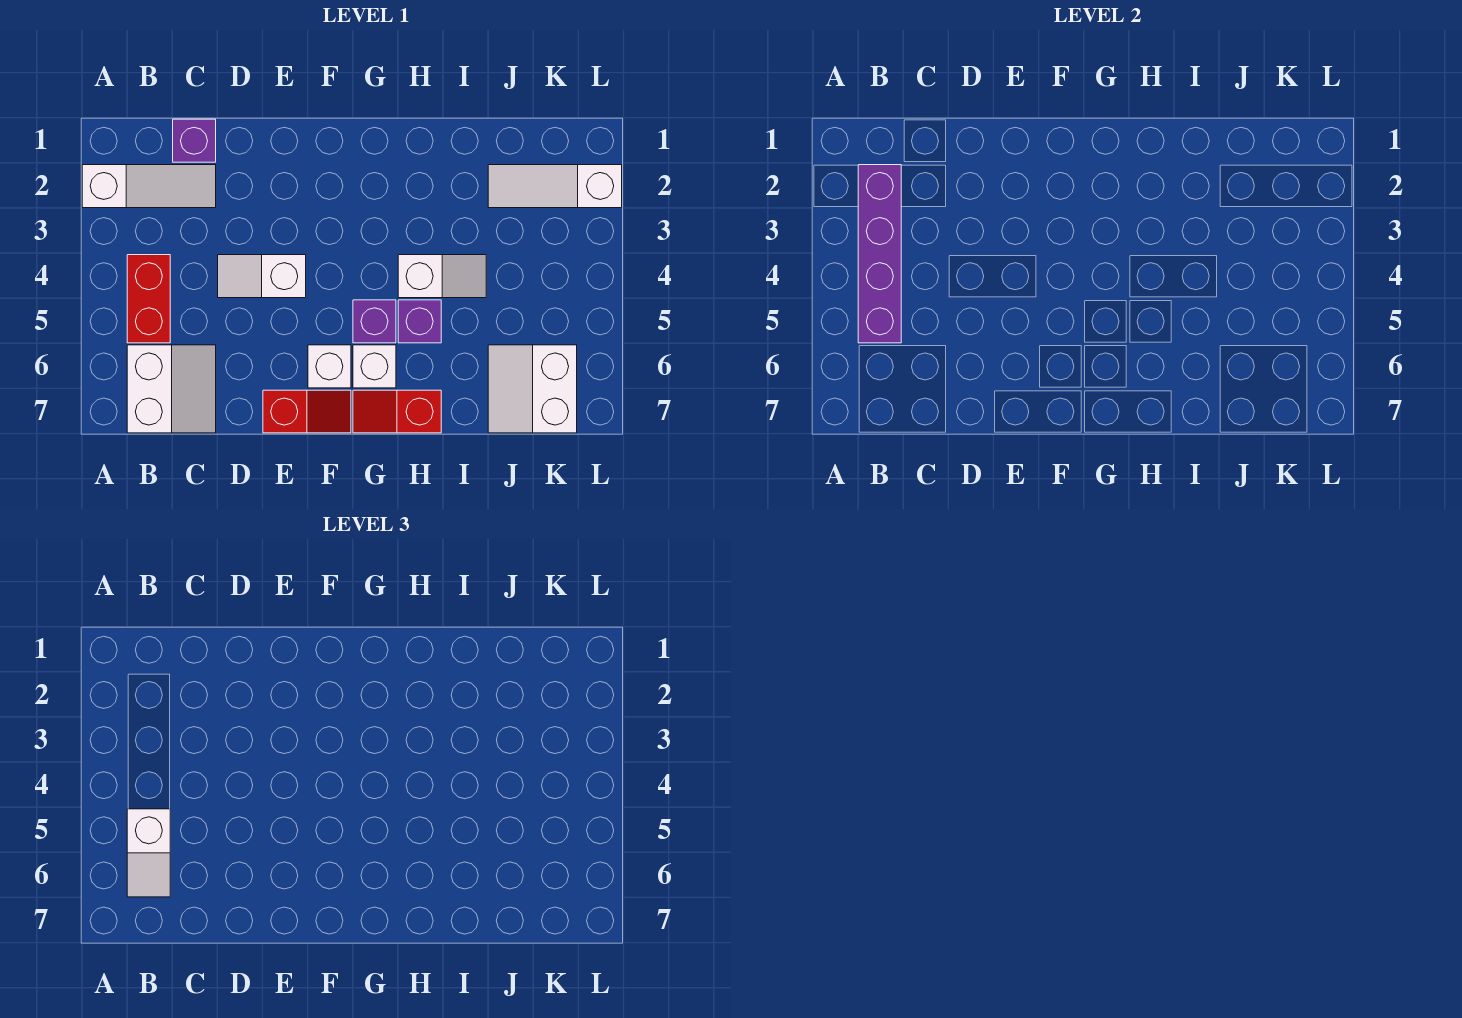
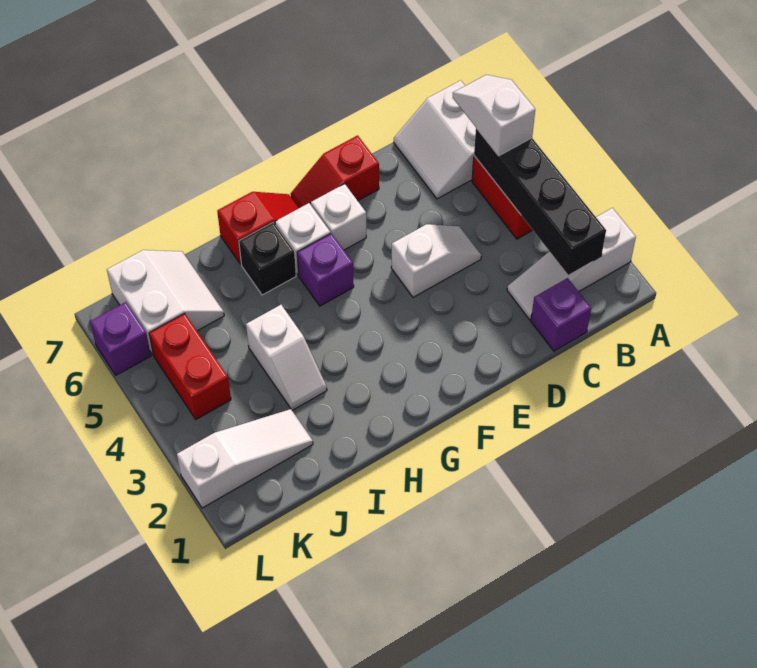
purple brick B2:B5 level 2 -> black brick B2:B5 level 2
white slope H4:I4 level 1 top H -> white slope I3:I4 level 1 top 4
purple brick H5 level 1 -> purple brick L6 level 1
none -> black brick H6 level 1
none -> red brick K4:K5 level 1

